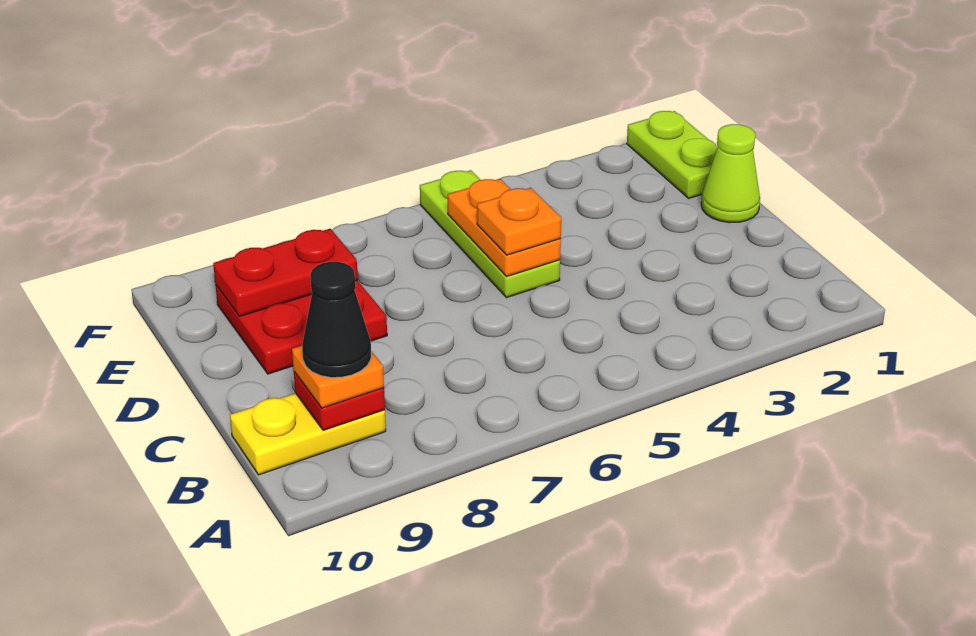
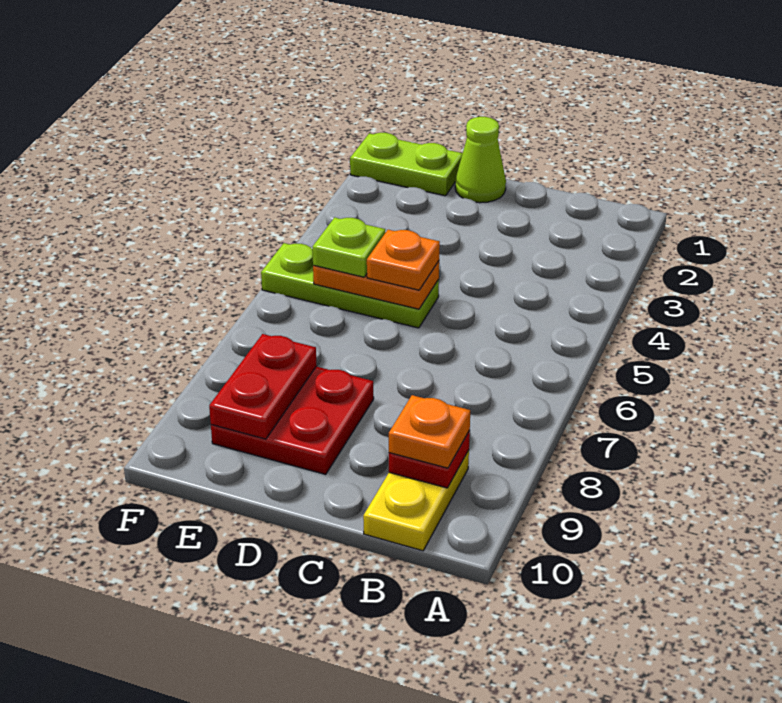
black cone B9 level 4 -> none
none -> lime plate E5 level 3

